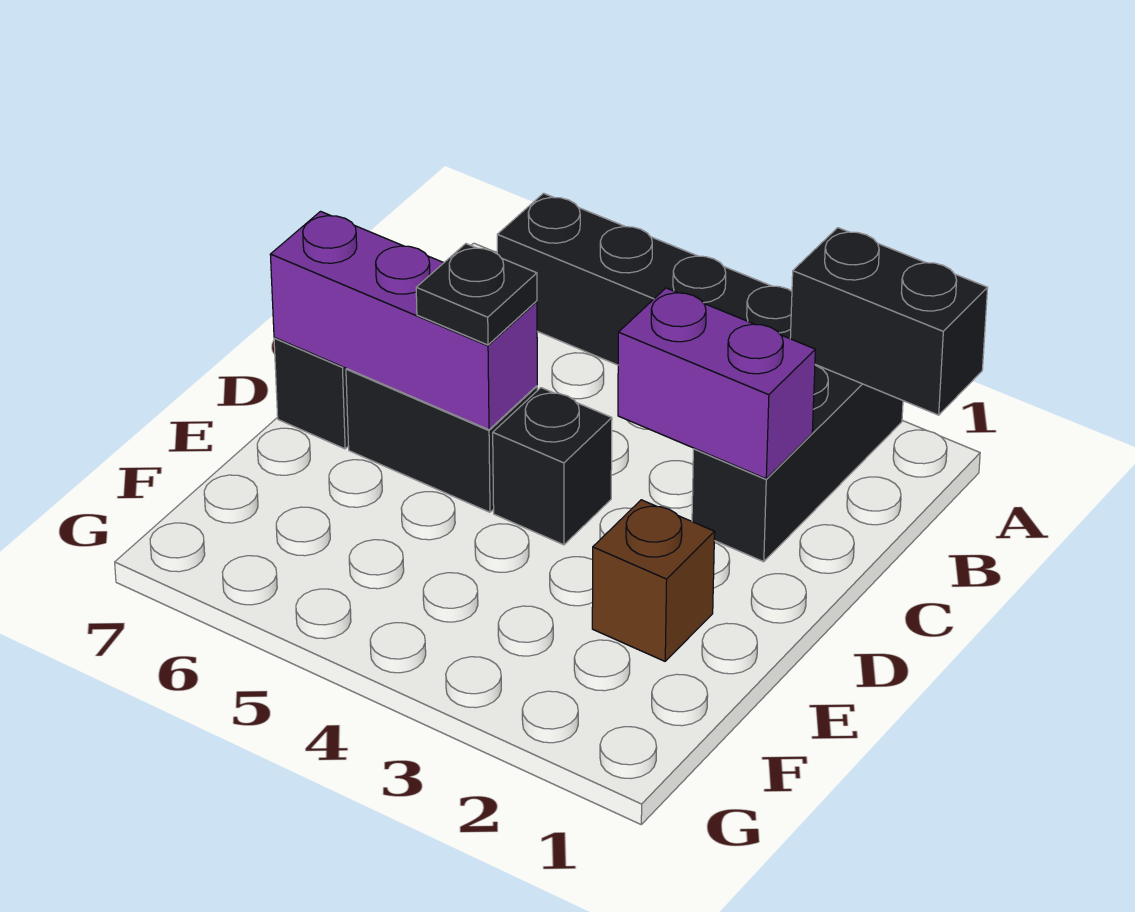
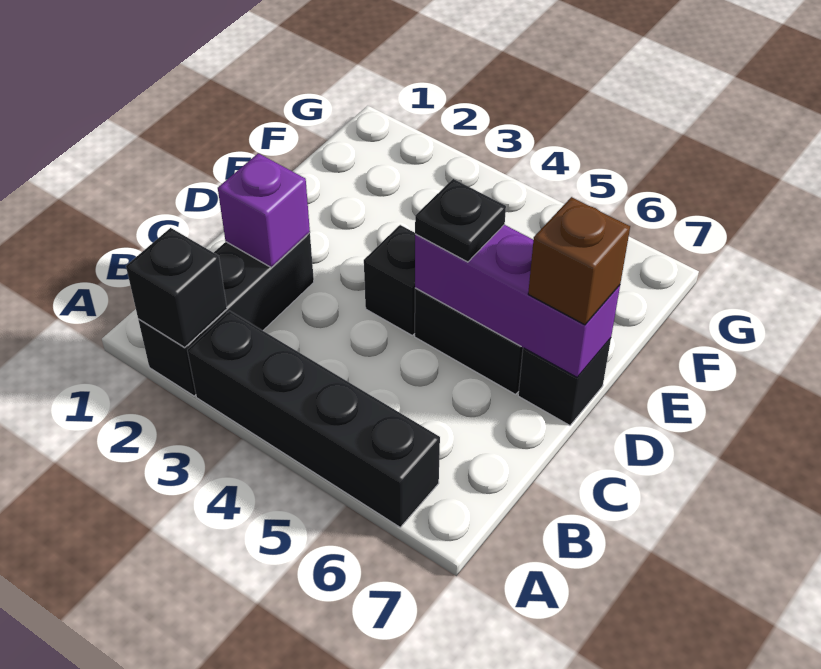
black brick A1:A2 level 2 -> black brick A2 level 2
purple brick C2:C3 level 2 -> purple brick C2 level 2
brown brick E2 level 1 -> brown brick D7 level 3

